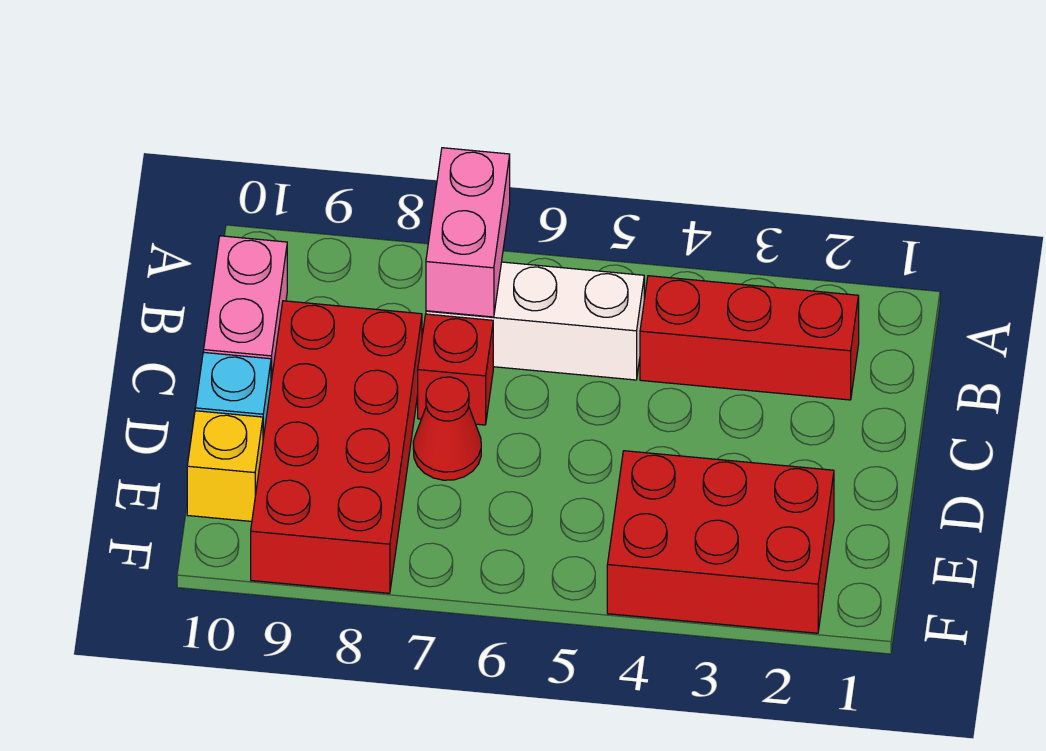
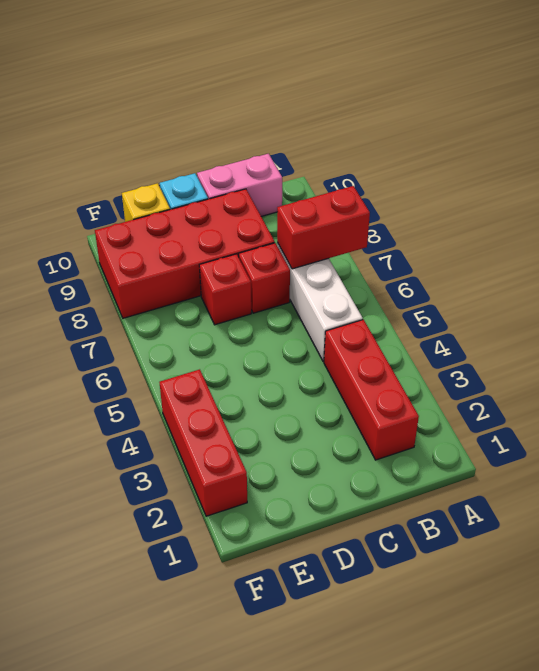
pink brick A7:B7 level 2 -> red brick A7:B7 level 2
red cone D7 level 1 -> red brick D7 level 1
red brick E2:F4 level 1 -> red brick F2:F4 level 1

